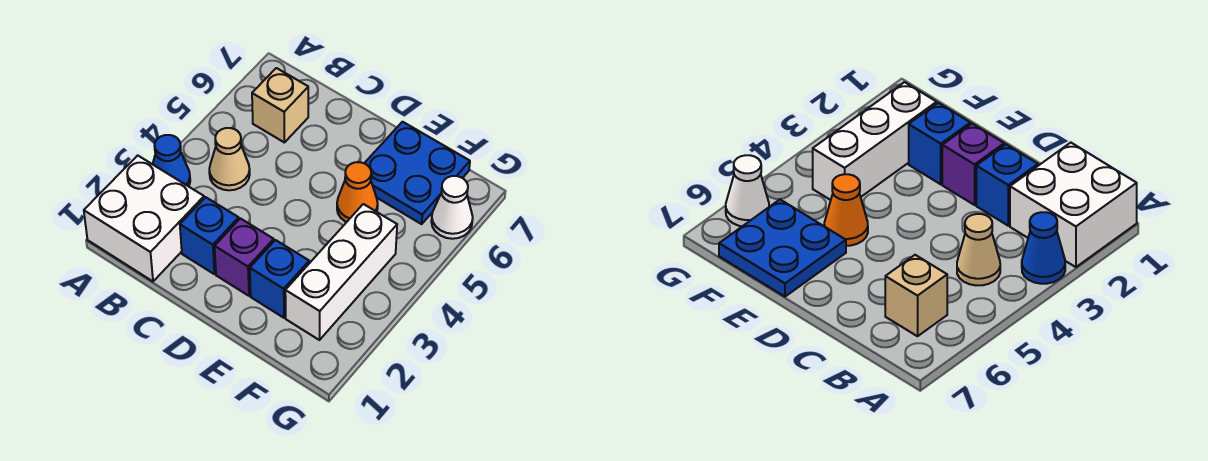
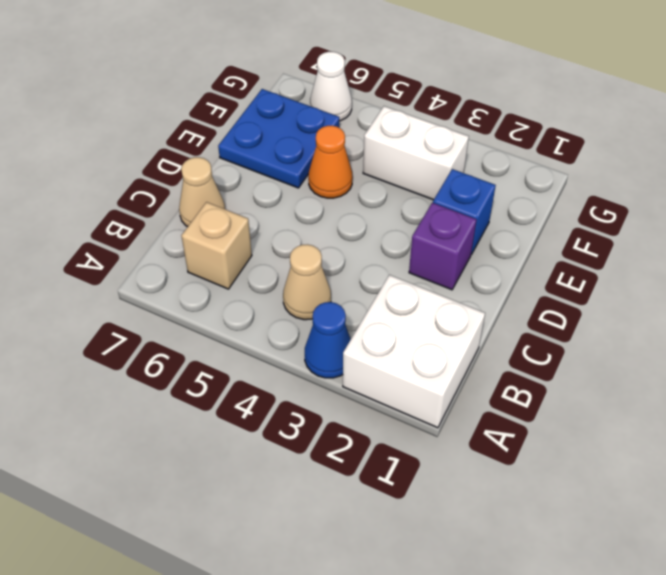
blue brick C2 level 1 -> none
none -> tan cone C7 level 1
white brick F2:F4 level 1 -> white brick F3:F4 level 1

